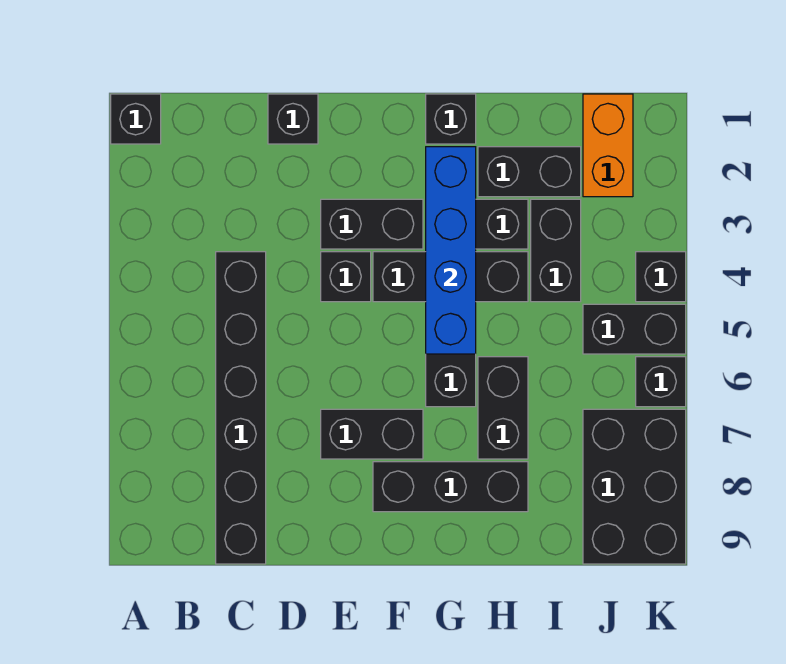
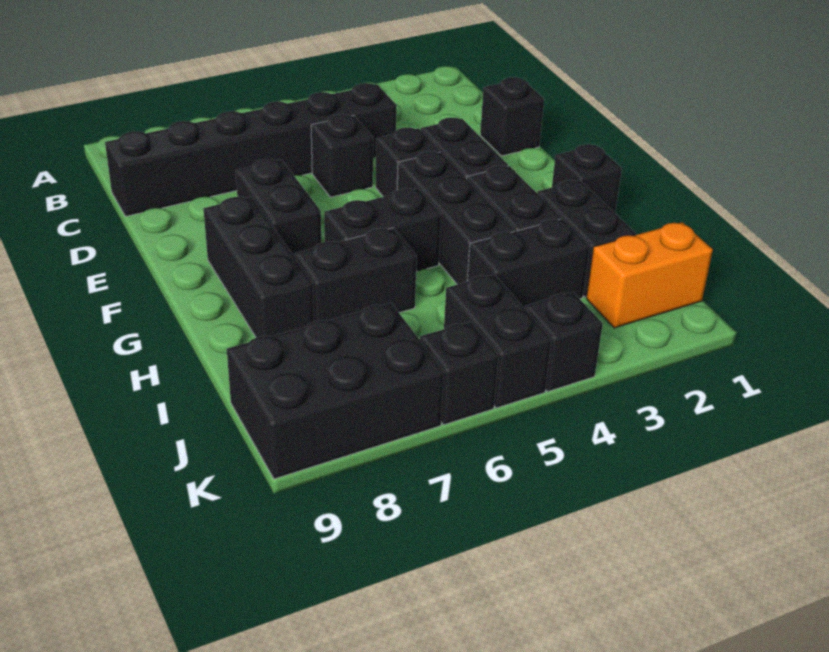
black brick A1 level 1 -> black brick D5 level 1
blue brick G2:G5 level 2 -> none

